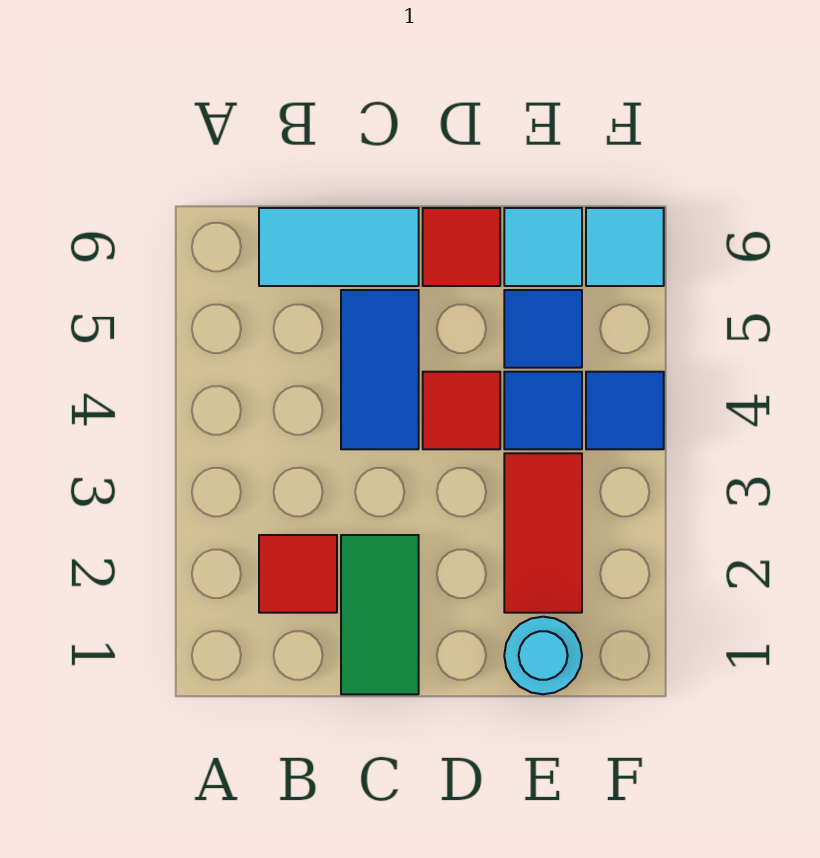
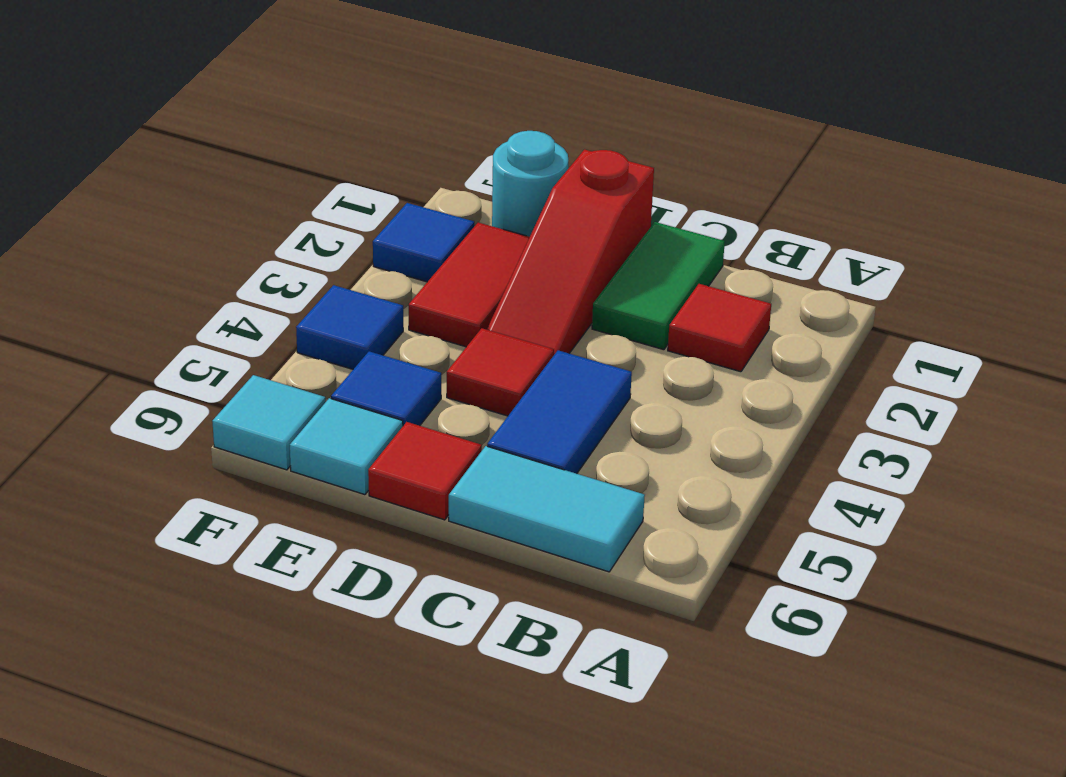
none -> red slope D1:D3 level 1 top 1
blue tile E4 level 1 -> blue tile F2 level 1

